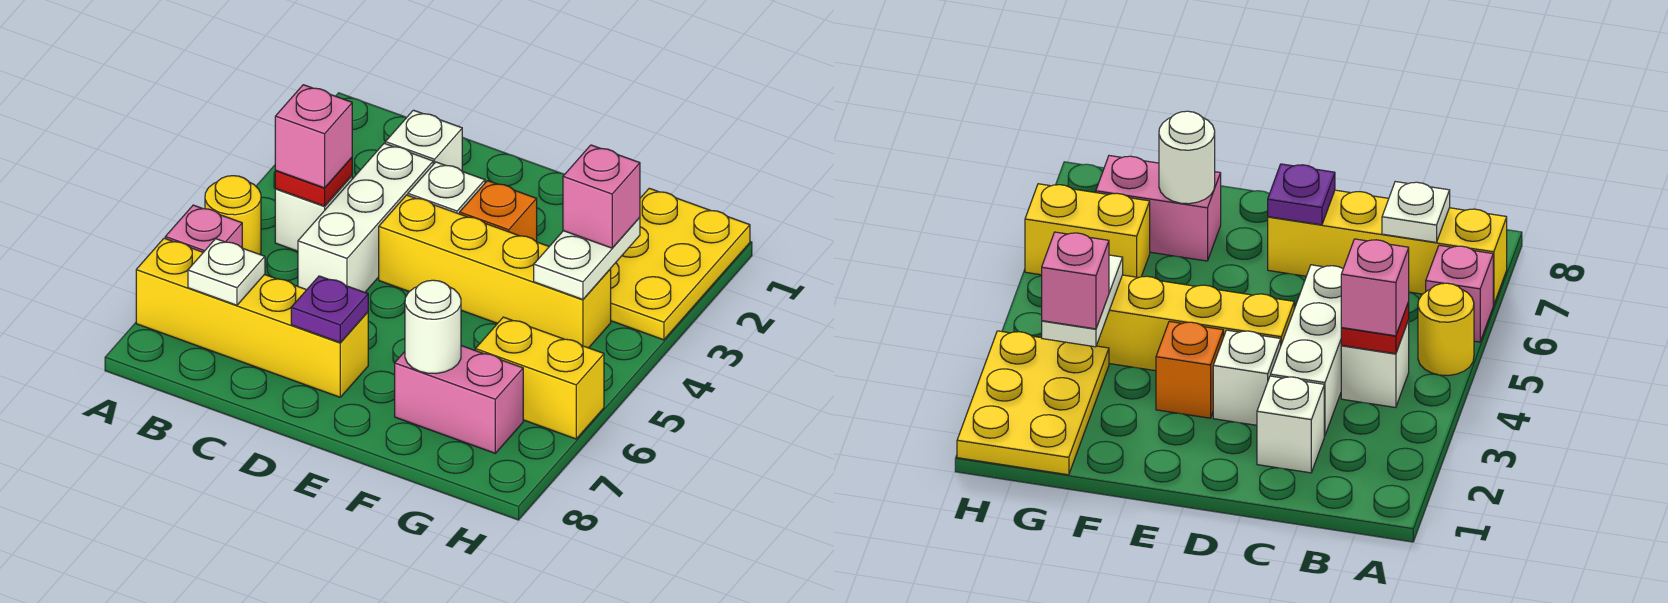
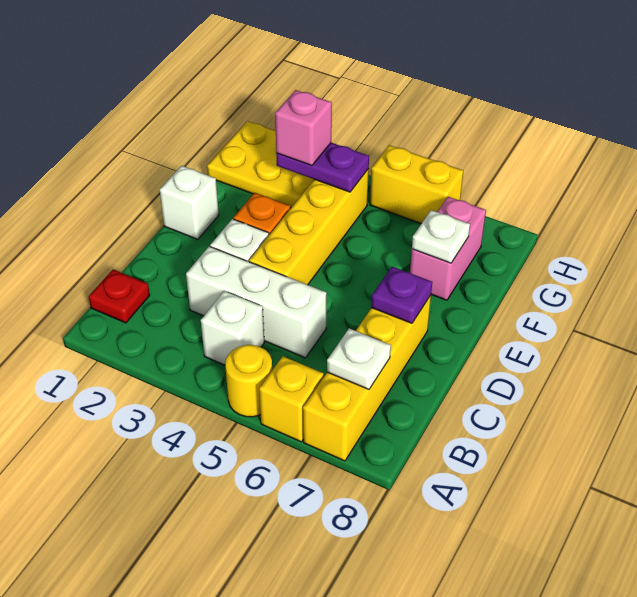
pink brick A6 level 1 -> yellow brick A6 level 1
red plate B4 level 2 -> red plate B1 level 1
pink brick B4 level 3 -> none
white brick C2 level 1 -> white brick E1 level 1
white round brick F7 level 2 -> white plate F7 level 2
white plate G3:G4 level 2 -> purple plate G3:G4 level 2
yellow brick G6:H6 level 1 -> yellow brick H5:H6 level 1

